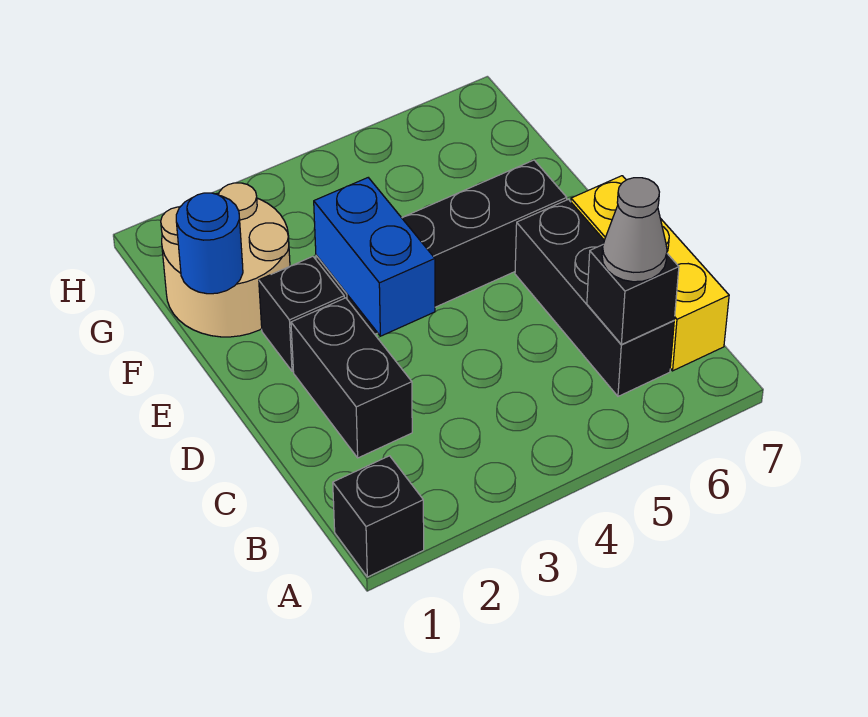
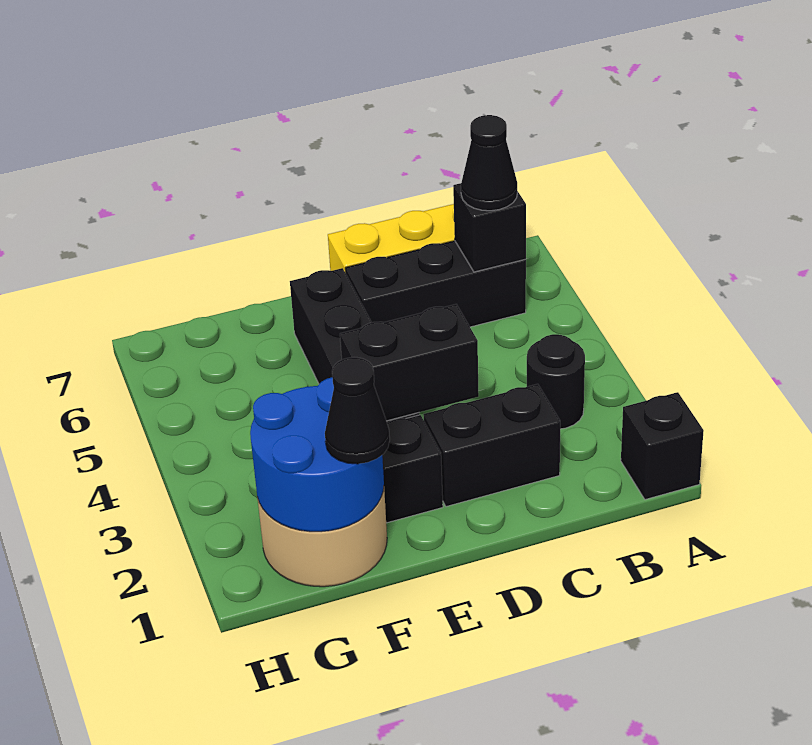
none -> black round brick B3 level 1
grey cone B6 level 3 -> black cone B6 level 3
blue brick D3:E3 level 2 -> black brick D3:E3 level 2
blue round brick F1 level 2 -> blue round brick F1:G2 level 2
none -> black cone F1 level 3

